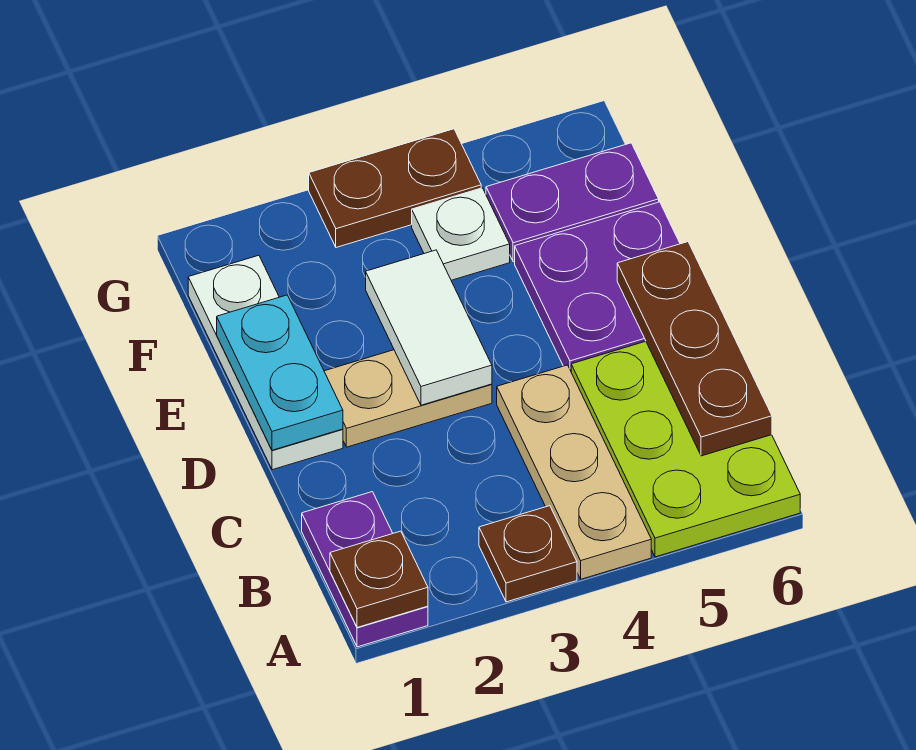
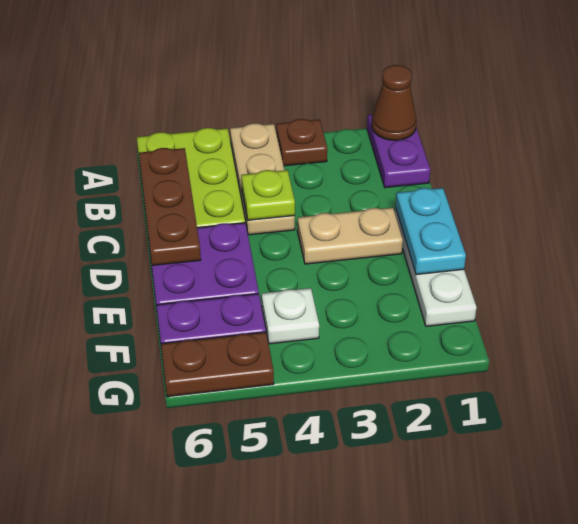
brown plate A1 level 2 -> brown cone A1 level 2
none -> lime plate C4 level 2
white tile D3:E3 level 2 -> none
brown plate G3:G4 level 1 -> brown plate G5:G6 level 1

